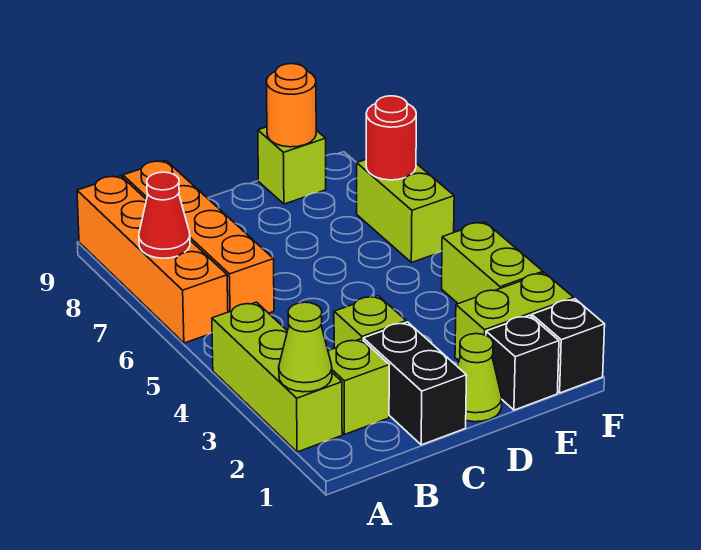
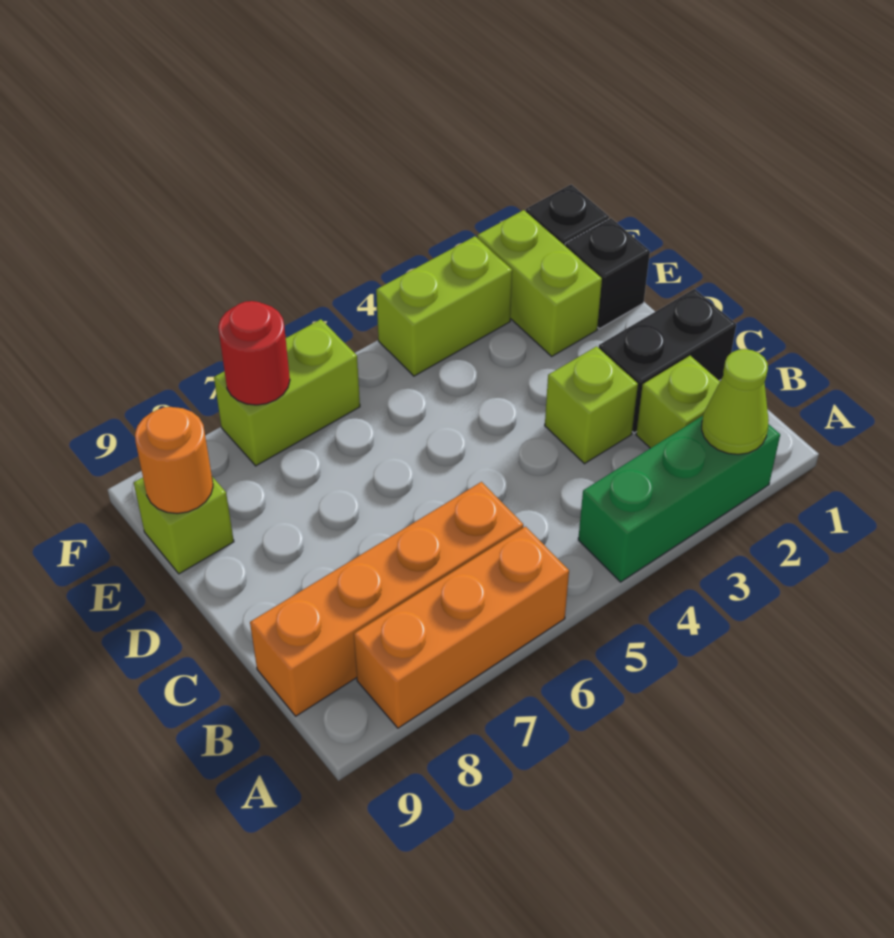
lime brick A2:A4 level 1 -> green brick A2:A4 level 1
orange brick A6:A9 level 1 -> orange brick A6:A8 level 1
red cone A7 level 2 -> none
lime cone D1 level 1 -> none

